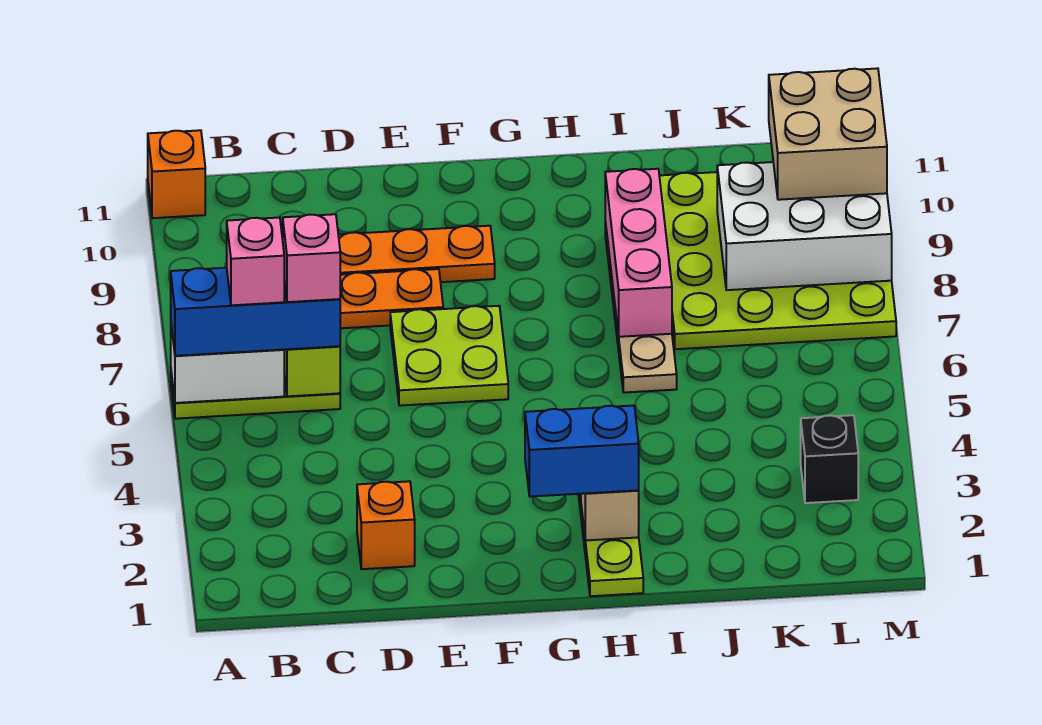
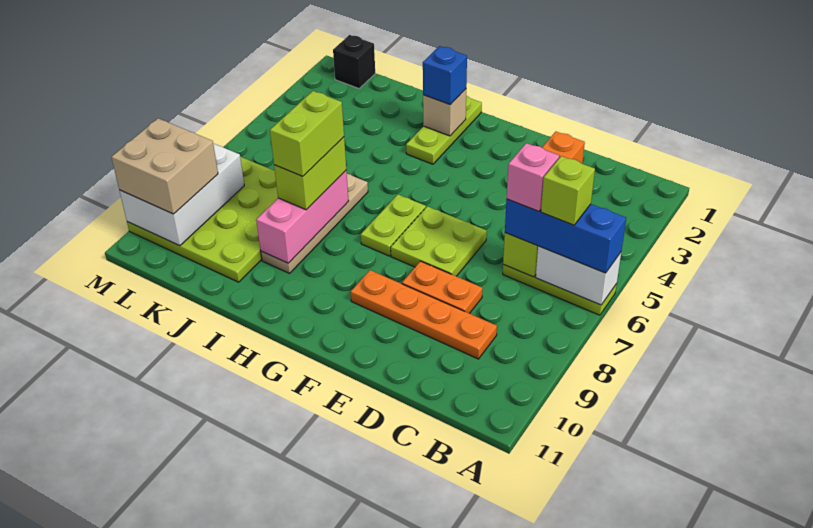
orange brick A11 level 1 -> none
pink brick B6 level 4 -> lime brick B6 level 4
blue brick G2:H2 level 3 -> blue brick H2 level 3
none -> lime plate G6:G7 level 1
none -> lime brick I7:I8 level 3
none -> lime brick I7:I8 level 4
white brick K8:M9 level 2 -> white brick L8:M10 level 2
black brick L3 level 1 -> black brick L1 level 1

